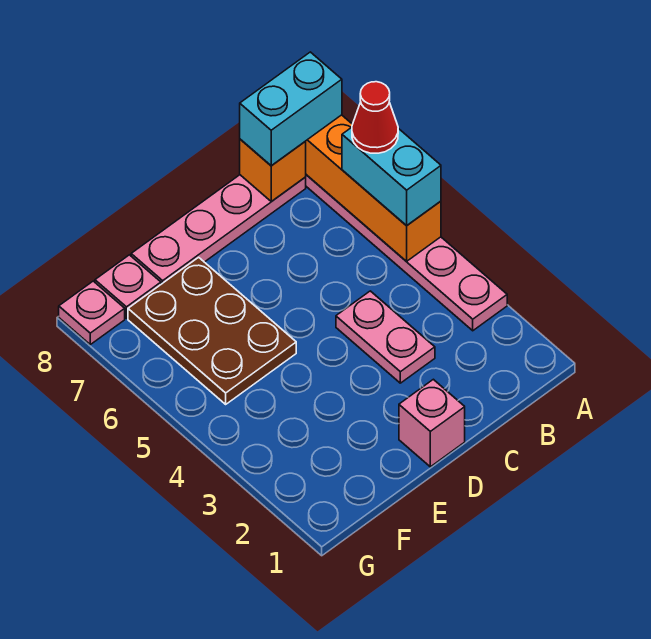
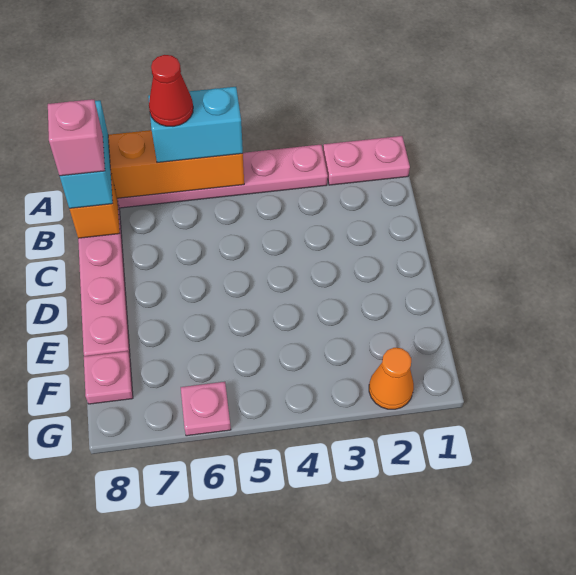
pink plate C3:C4 level 1 -> pink plate A1:A2 level 1
pink brick D1 level 1 -> pink brick B8 level 4
brown plate E5:F7 level 1 -> none
none -> orange cone G2 level 1
pink plate G8 level 1 -> pink plate G6 level 1

